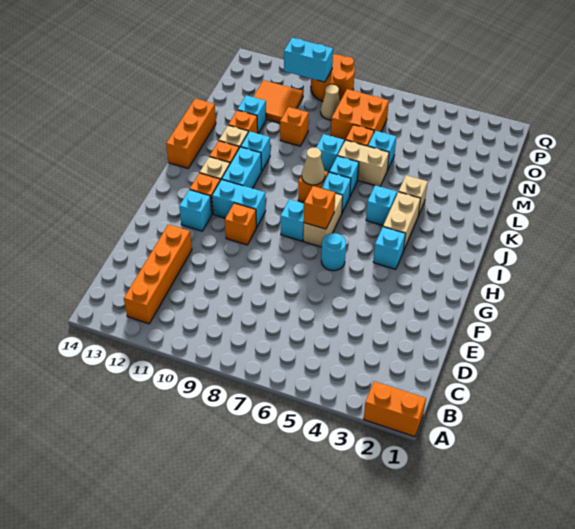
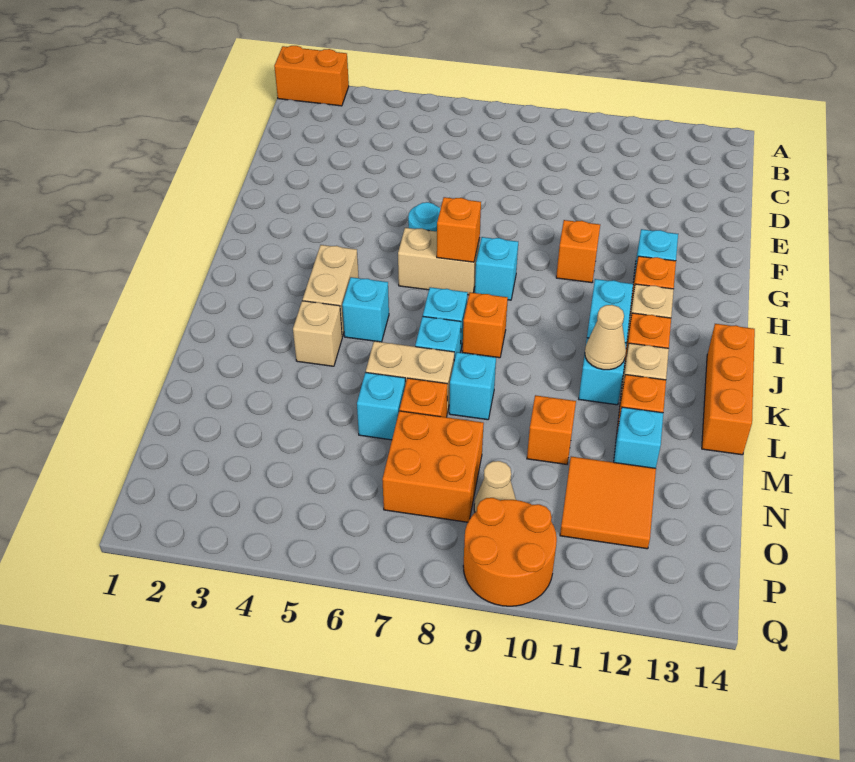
orange brick B12:E12 level 1 -> none
cyan brick H4 level 1 -> none
tan brick H7:I7 level 1 -> tan brick H6:H7 level 1
cyan brick H10:H11 level 1 -> none
tan cone J8 level 2 -> tan cone K11 level 2
cyan brick P10:P11 level 2 -> none

